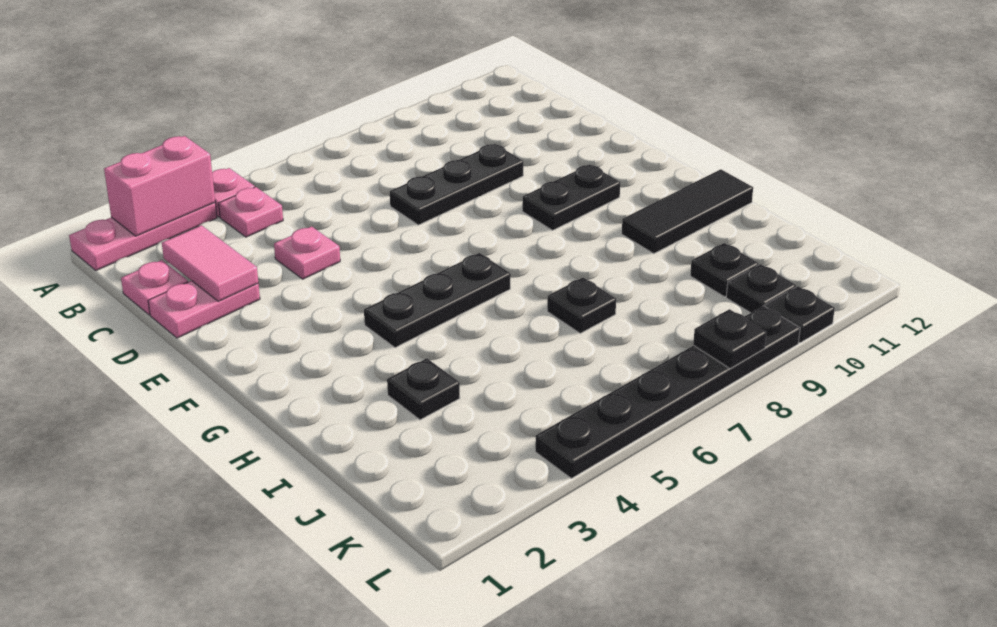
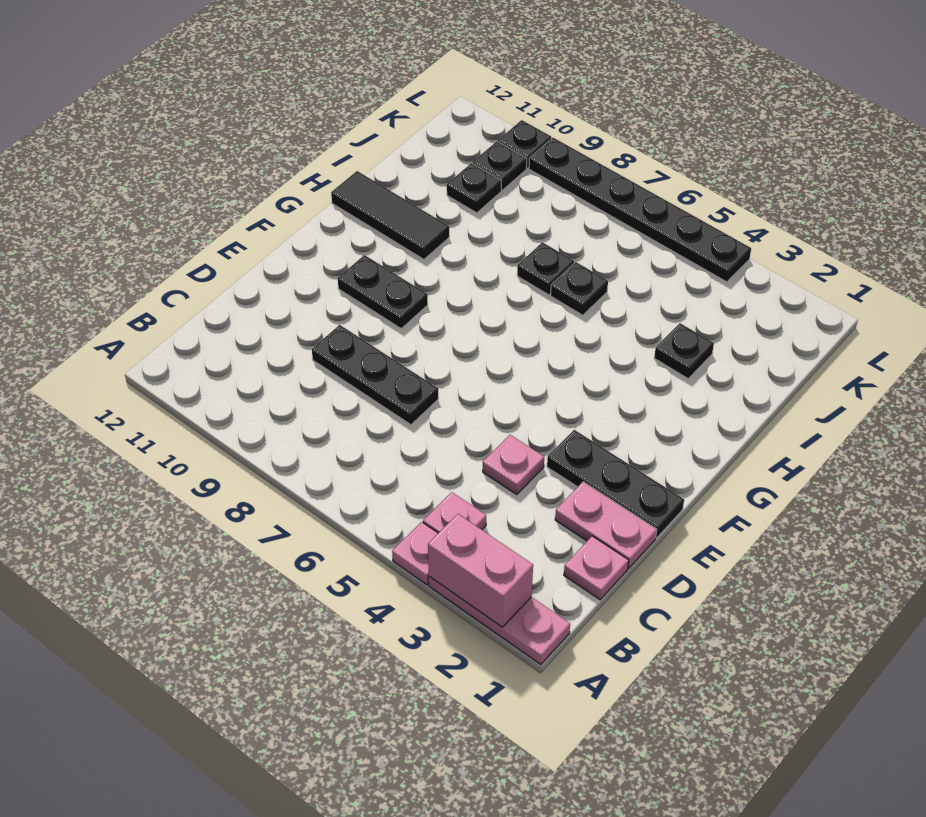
pink tile C2:D2 level 2 -> none
black plate G4:G6 level 1 -> black plate E1:E3 level 1
black plate L8 level 2 -> black plate I6 level 1

